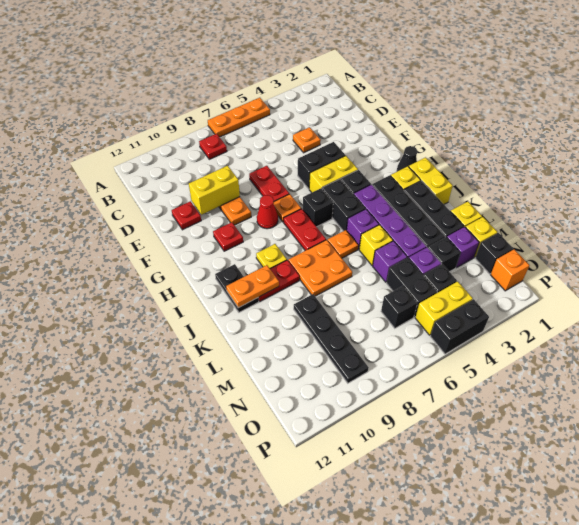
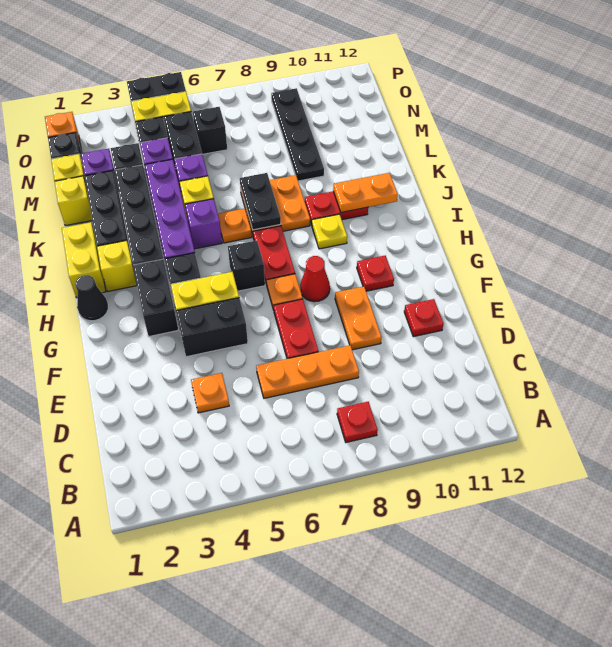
orange plate A5:A7 level 1 -> orange plate D6:D8 level 1
yellow brick E9:E10 level 2 -> none
black brick H5:I5 level 1 -> black brick G3:H3 level 1
black plate I11:J11 level 1 -> black plate J7:K7 level 2

